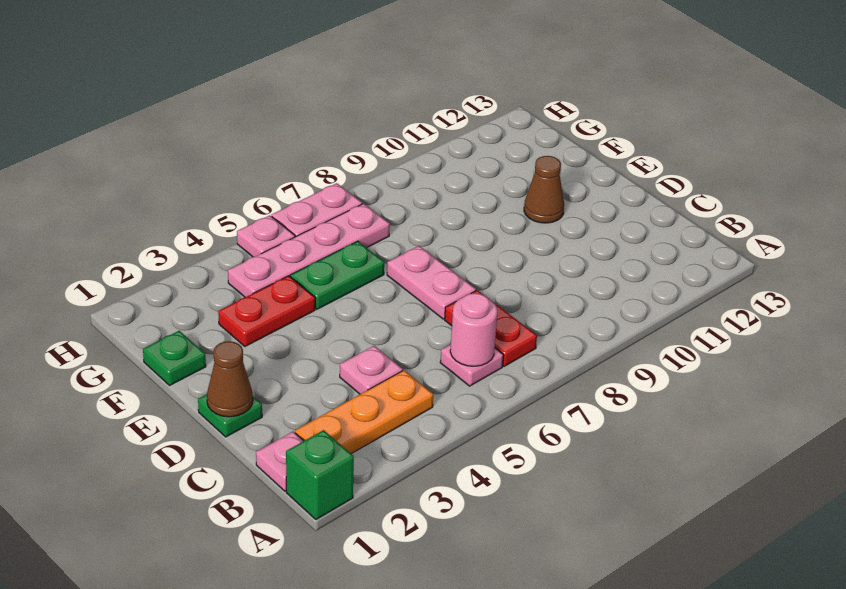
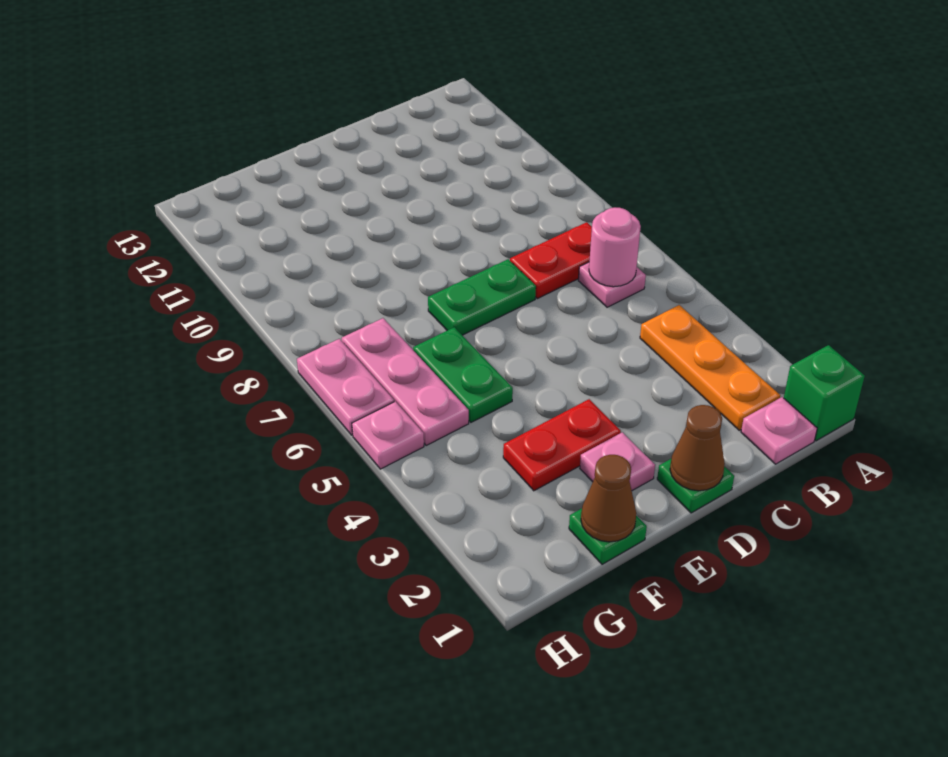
pink plate C4 level 1 -> pink plate E2 level 1
pink plate D7:E7 level 1 -> green plate D7:E7 level 1
brown cone E11 level 1 -> brown cone F1 level 2
red plate F3:F4 level 1 -> red plate E3:F3 level 1
pink plate G4:G7 level 1 -> pink plate G5:G7 level 1

